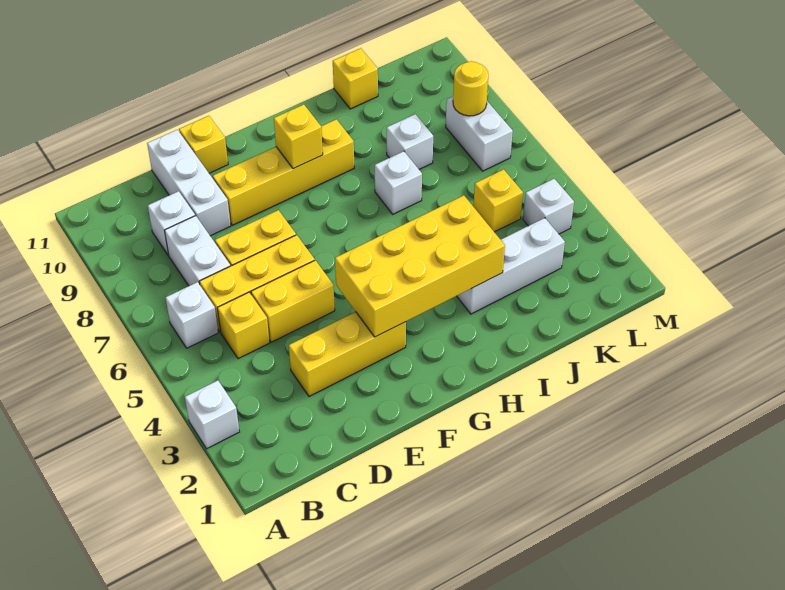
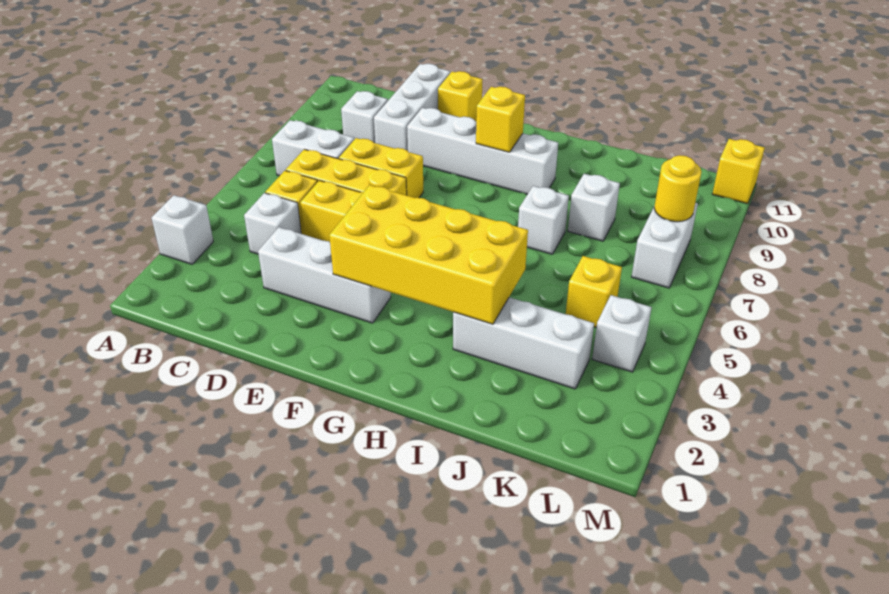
white brick B6 level 1 -> white brick C4 level 1
white brick C7:C8 level 1 -> white brick B7:C7 level 1
yellow brick D3:F3 level 1 -> white brick D3:F3 level 1
yellow brick E9:H9 level 1 -> white brick E9:H9 level 1
yellow brick J11 level 1 -> yellow brick M11 level 1

